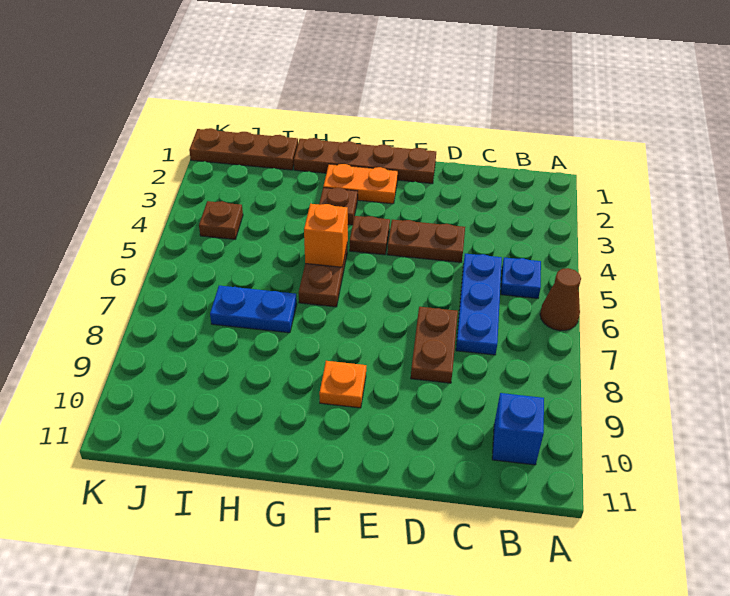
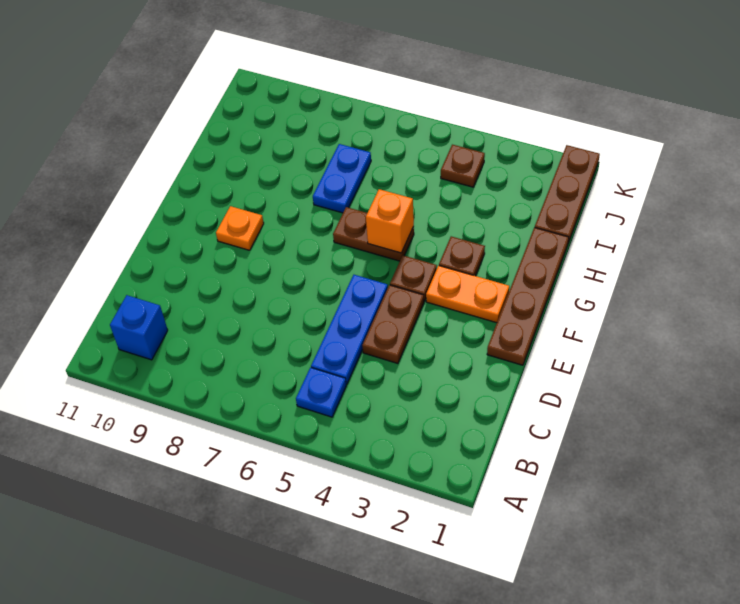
brown cone A6 level 1 -> none
blue plate C5:C7 level 1 -> blue plate C5:E5 level 1
brown plate D7:D8 level 1 -> none
orange plate F2:G2 level 1 -> orange plate F2:F3 level 1

